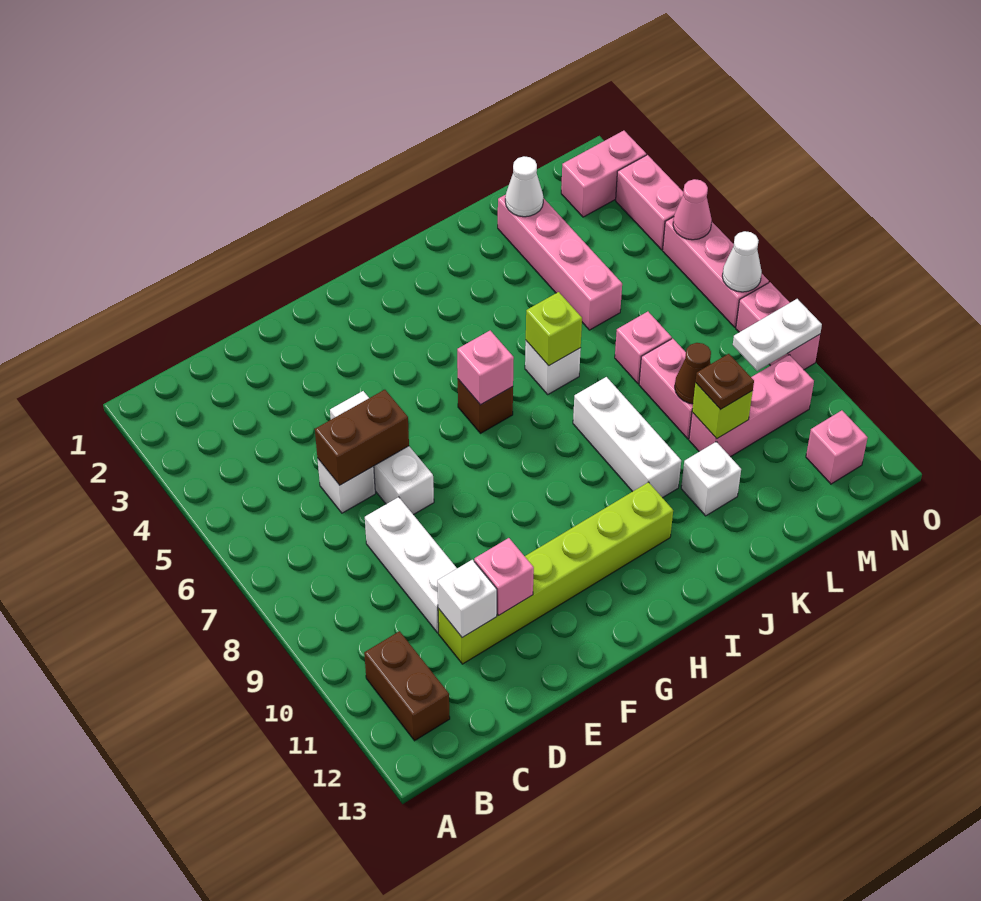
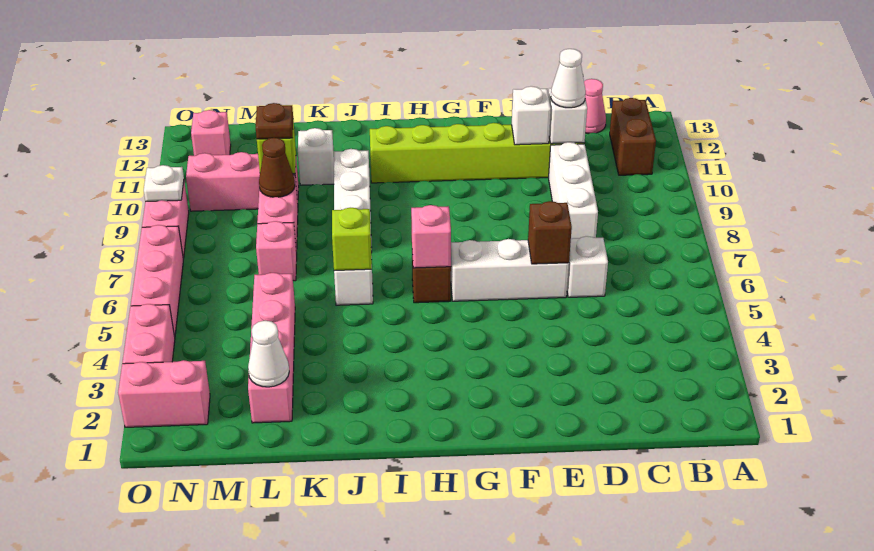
brown brick D6:E6 level 2 -> brown brick E6 level 2
white brick E5:E7 level 1 -> white brick E6:G6 level 1
pink brick E11 level 2 -> white brick E11 level 2
white plate N9:O9 level 2 -> white plate O9 level 2
pink cone O5 level 2 -> pink cone C13 level 1
white cone O7 level 2 -> white cone D11 level 3

